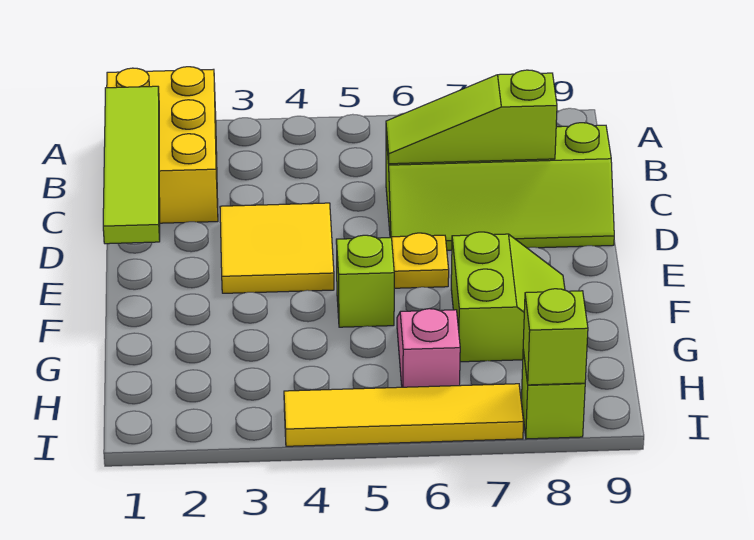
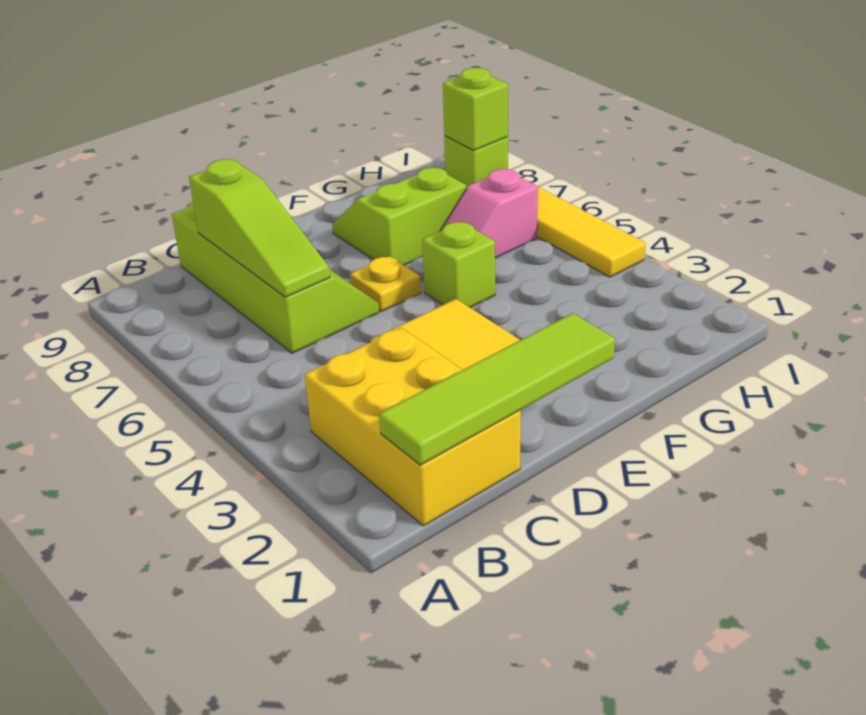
yellow brick A1:C2 level 1 -> yellow brick B1:C3 level 1

